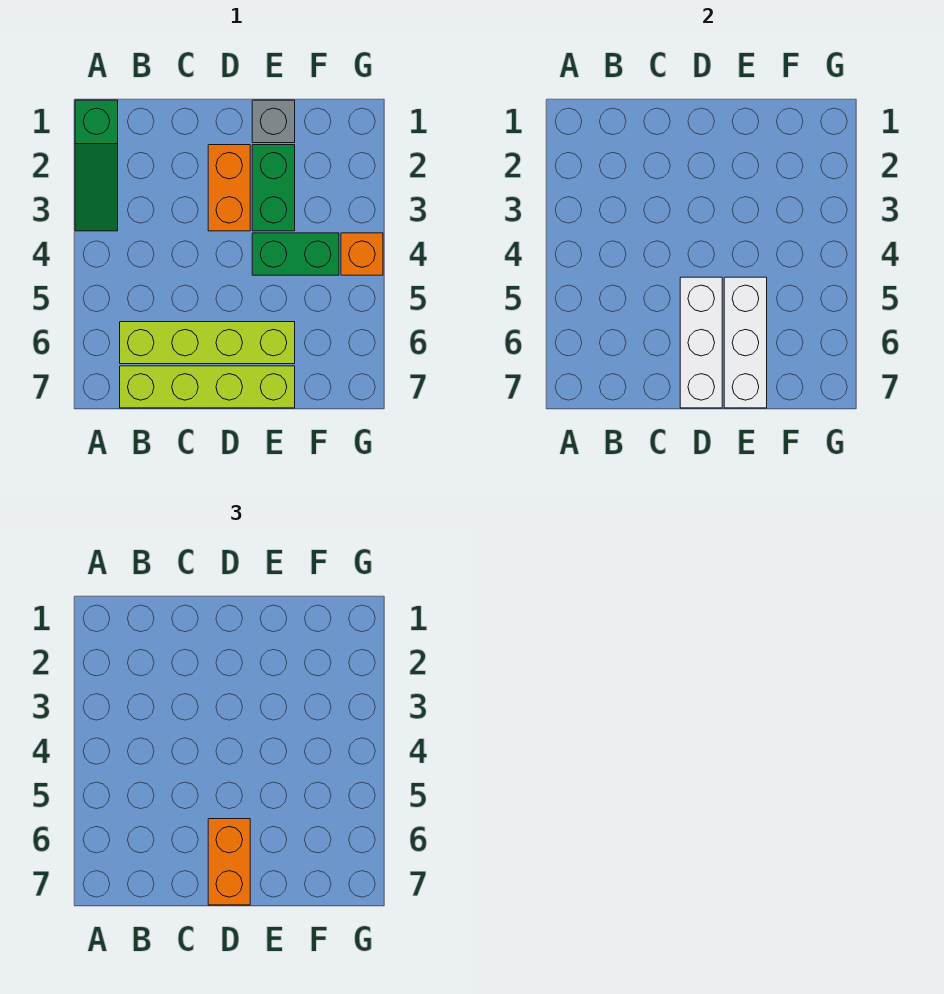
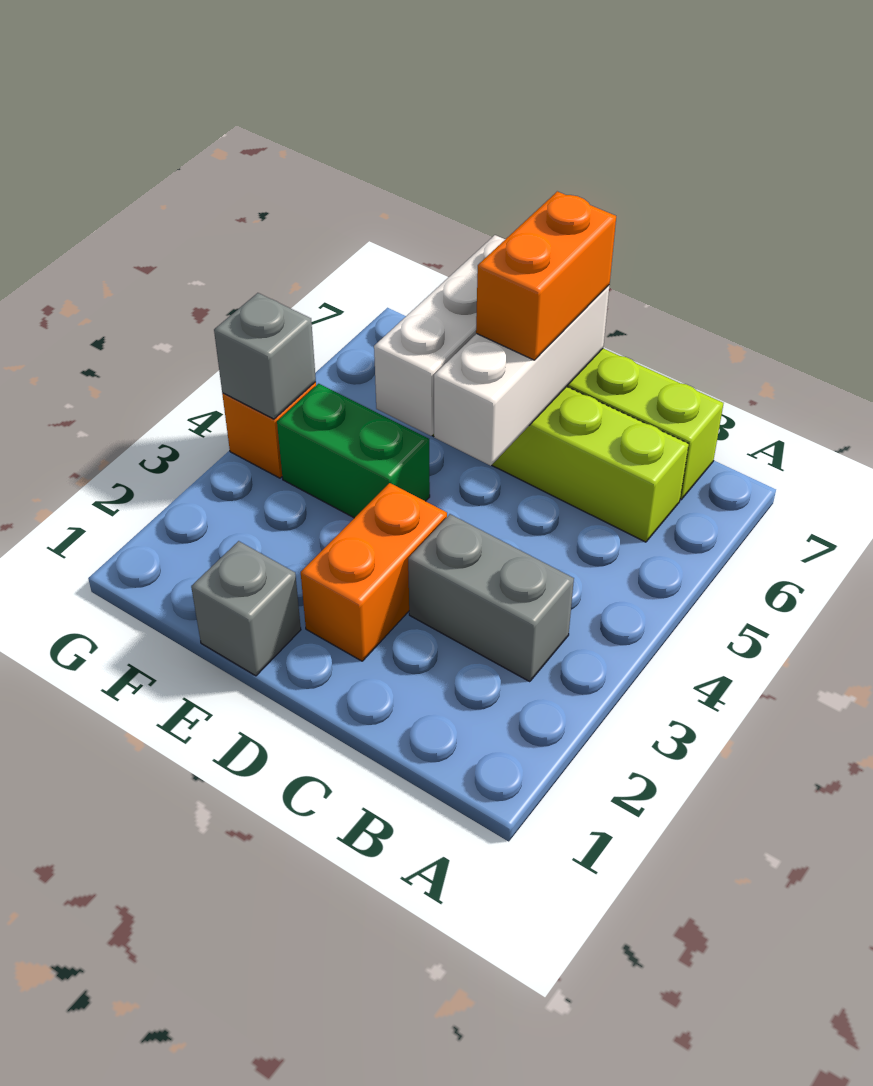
green slope A1:A3 level 1 top 1 -> none
none -> grey brick B3:C3 level 1
green brick E2:E3 level 1 -> none
none -> grey brick G4 level 2

